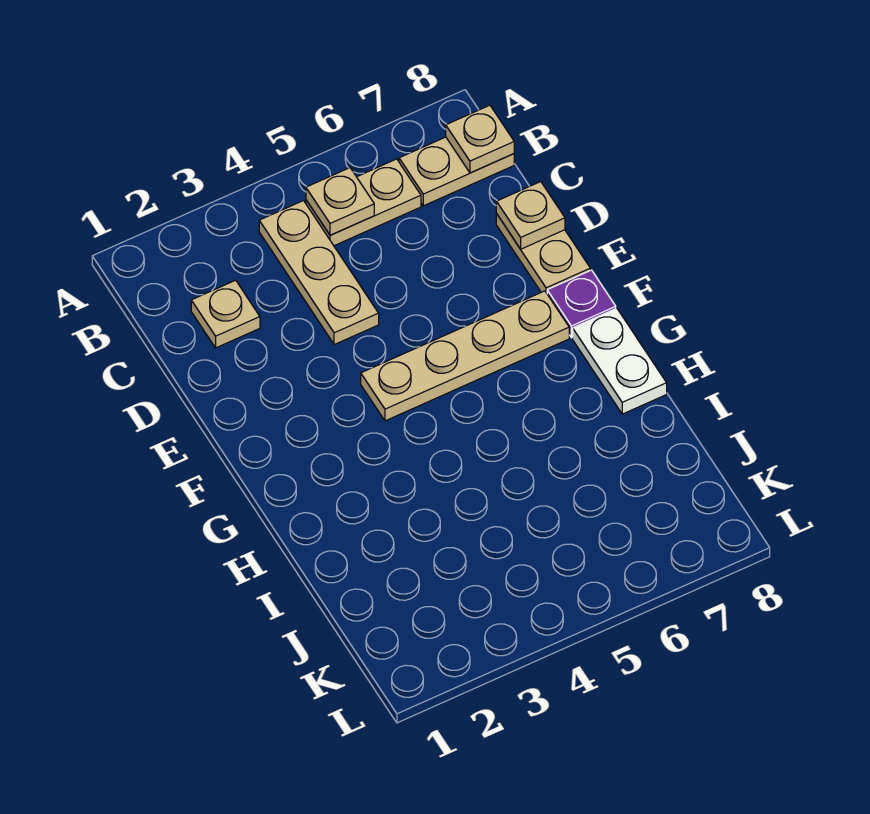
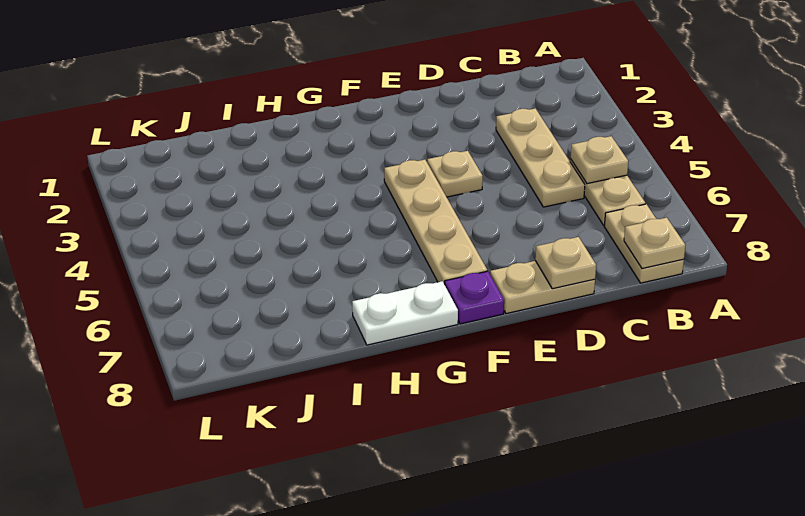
tan plate B4:D4 level 1 -> tan plate C3:C5 level 1
tan plate C2 level 1 -> tan plate E4 level 1

